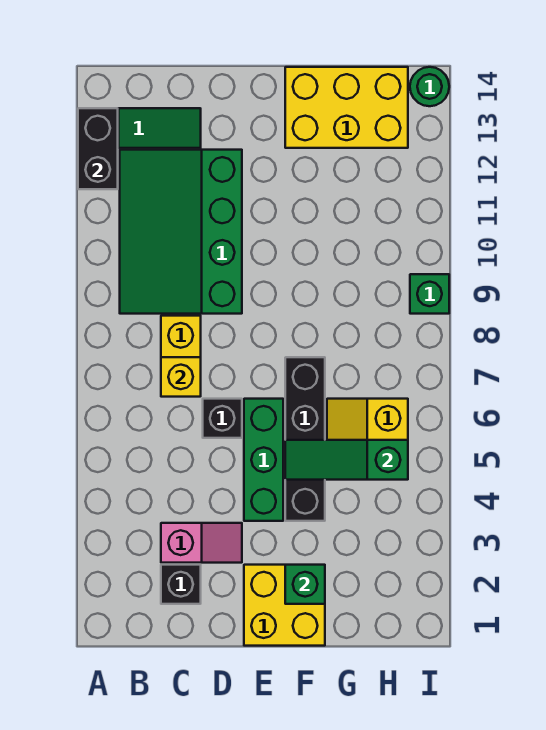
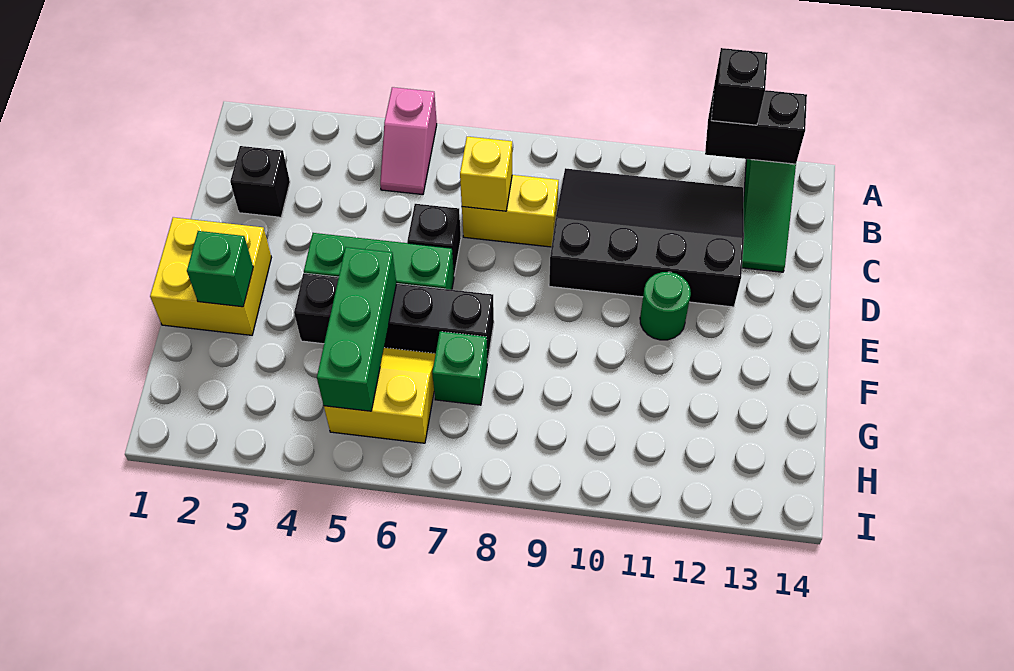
none -> black brick A12 level 3
green slope B9:D12 level 1 top D -> black slope B9:D12 level 1 top D
pink slope C3:D3 level 1 top C -> pink slope A5:B5 level 1 top A
green slope F5:H5 level 2 top H -> green brick F5:H5 level 2
yellow brick F13:H14 level 1 -> none
green brick I9 level 1 -> green brick G7 level 1
green round brick I14 level 1 -> green round brick E11 level 1

